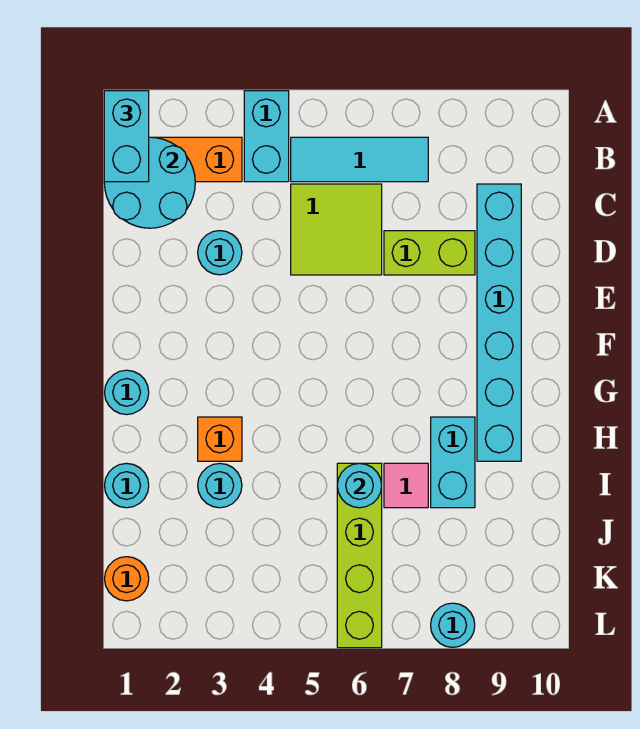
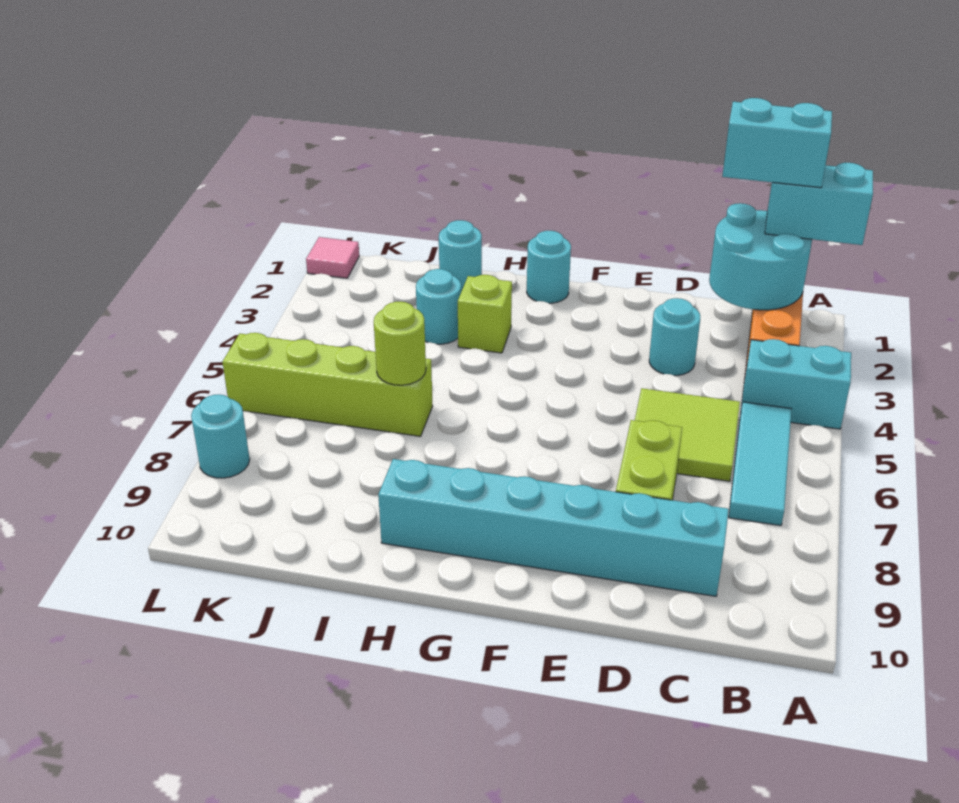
orange brick H3 level 1 -> lime brick H3 level 1
cyan brick H8:I8 level 1 -> cyan brick B1:C1 level 4
cyan round brick I6 level 2 -> lime round brick I6 level 2
pink tile I7 level 1 -> pink tile L1 level 1
orange round brick K1 level 1 -> none

